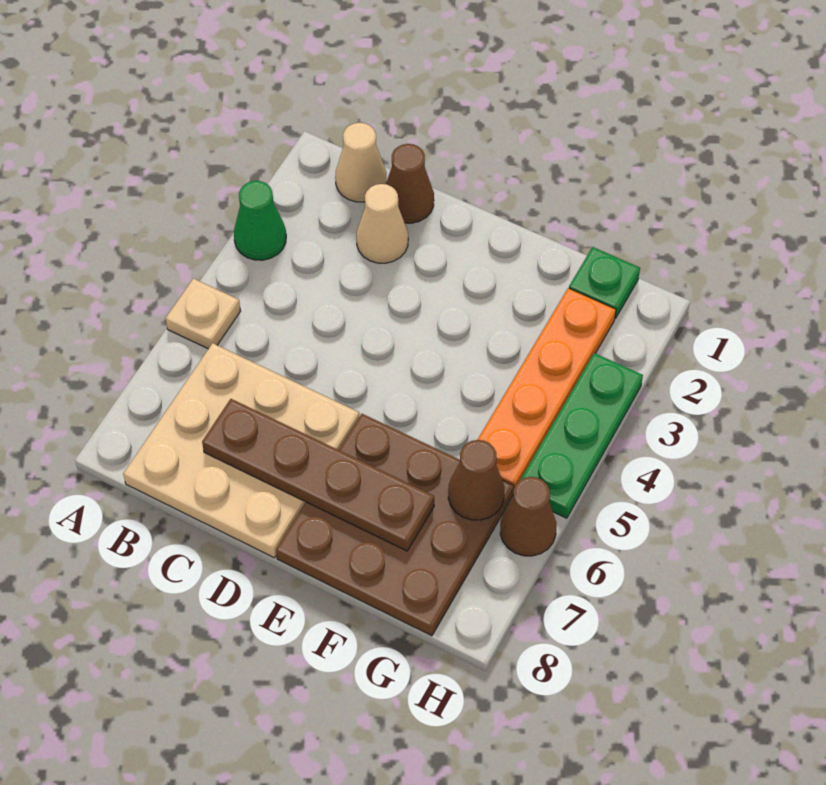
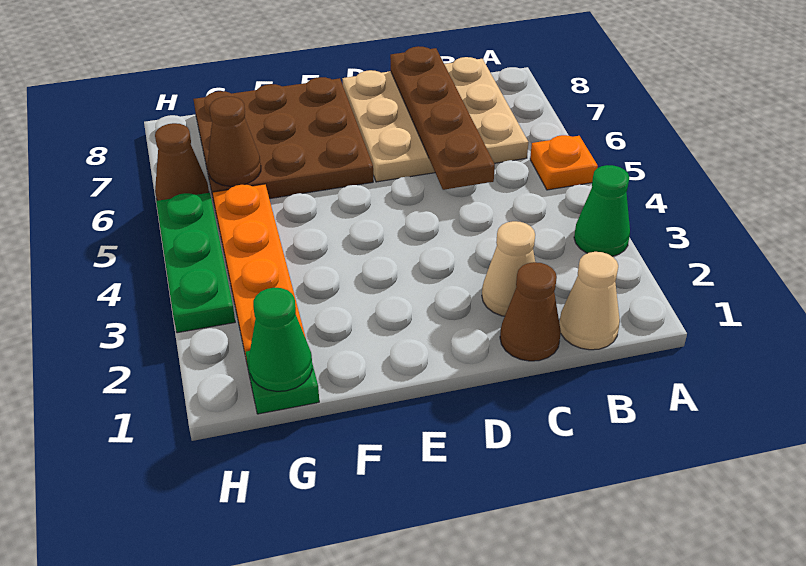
tan plate A5 level 1 -> orange plate A5 level 1
brown plate C7:F7 level 2 -> brown plate C5:C8 level 2
none -> green cone G1 level 2

